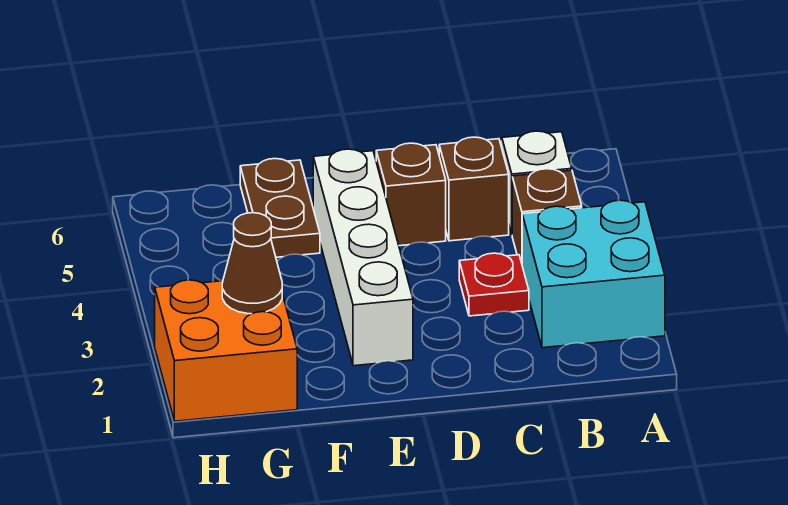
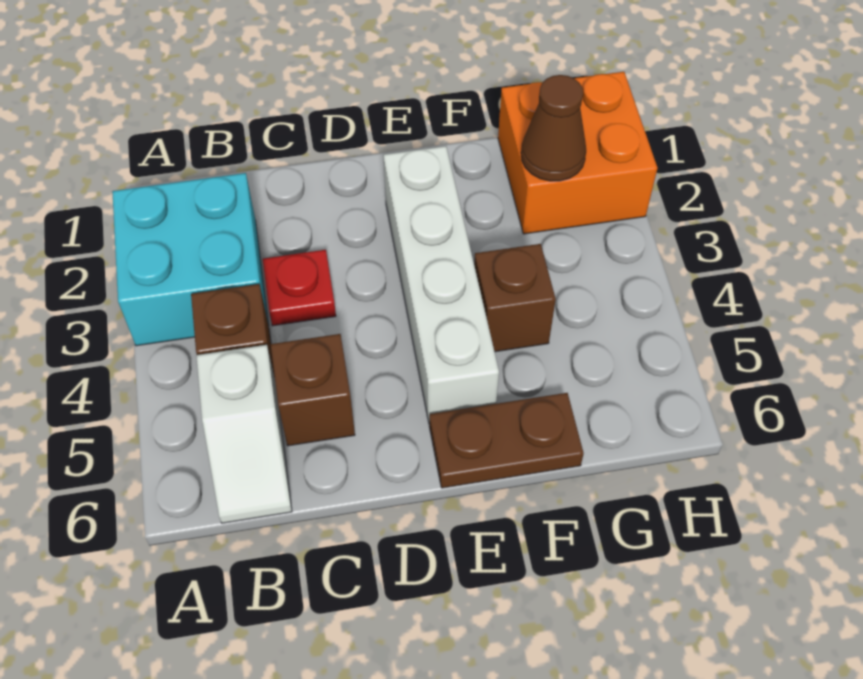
brown brick D5 level 1 -> brown brick F4 level 1
brown plate F5:F6 level 1 -> brown plate E6:F6 level 1

